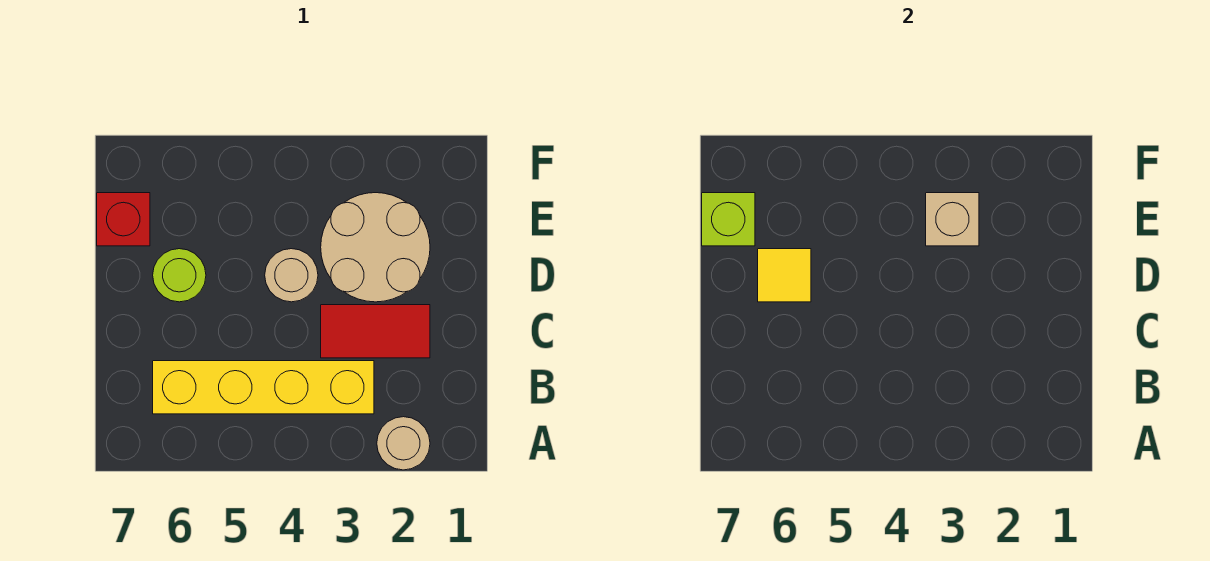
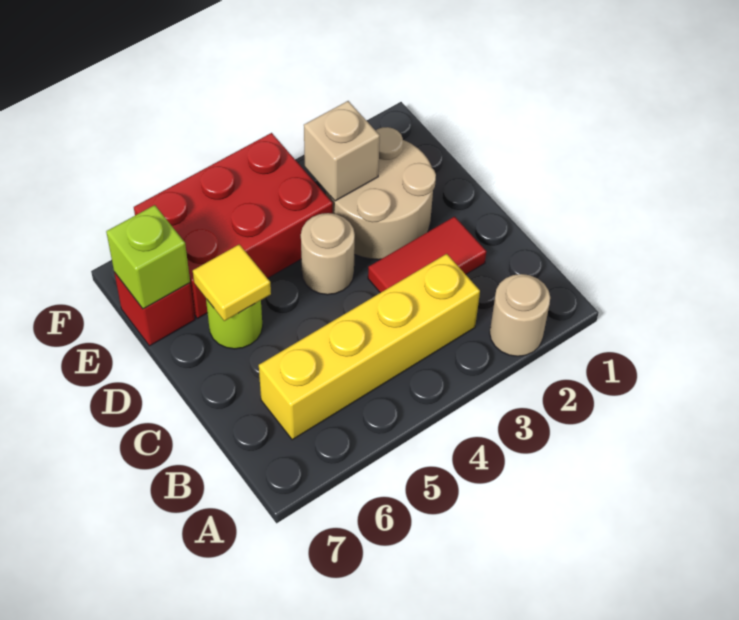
none -> red brick E4:F6 level 1

